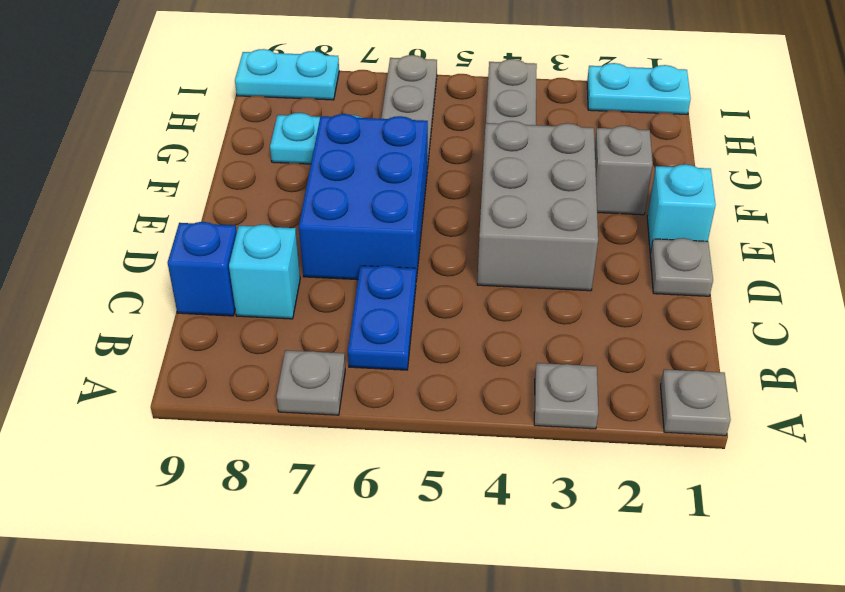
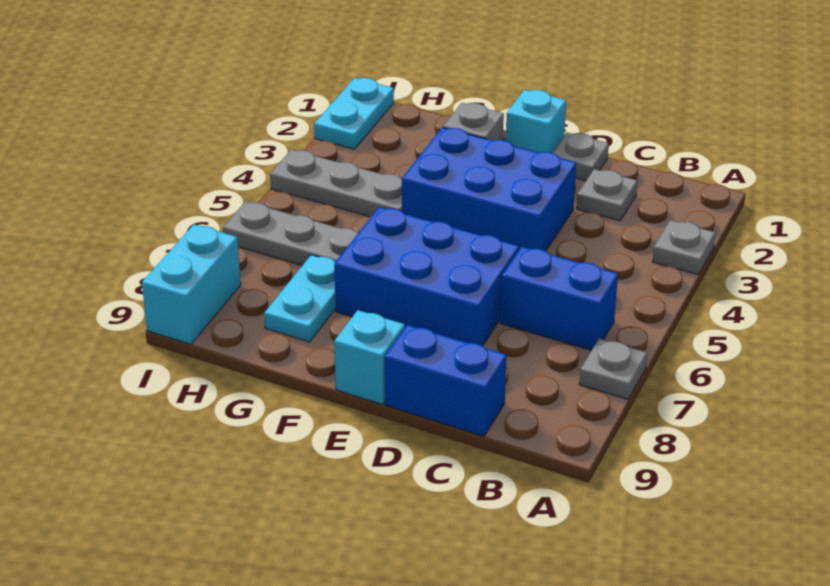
grey plate A1 level 1 -> grey plate C2 level 1
blue plate B6:C6 level 1 -> blue brick B6:C6 level 1
cyan brick C8 level 1 -> cyan brick E9 level 1
blue brick C9 level 1 -> blue brick C9:D9 level 1
grey brick D3:F4 level 1 -> blue brick D3:F4 level 1
cyan plate I8:I9 level 1 -> cyan brick I8:I9 level 1

